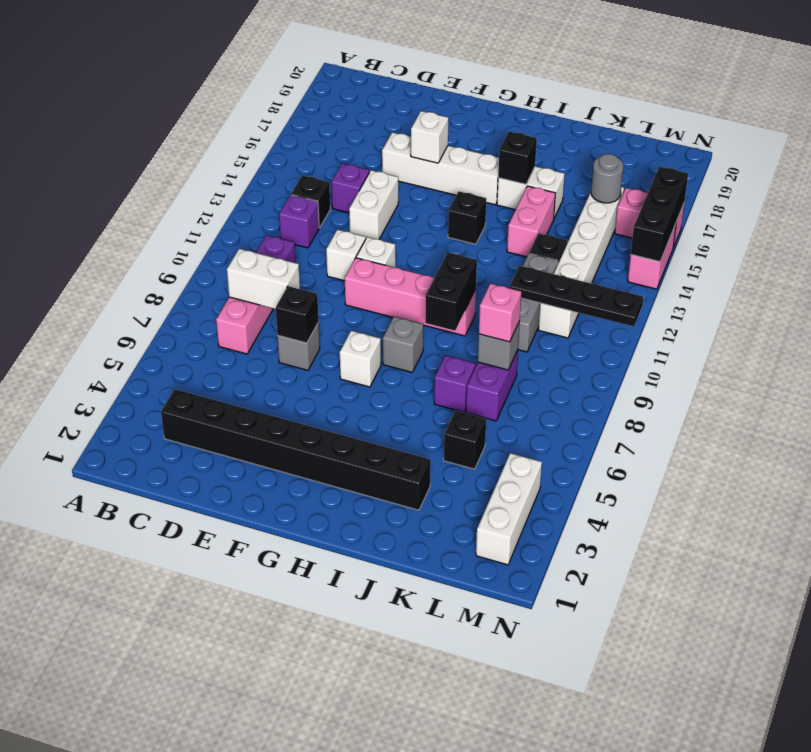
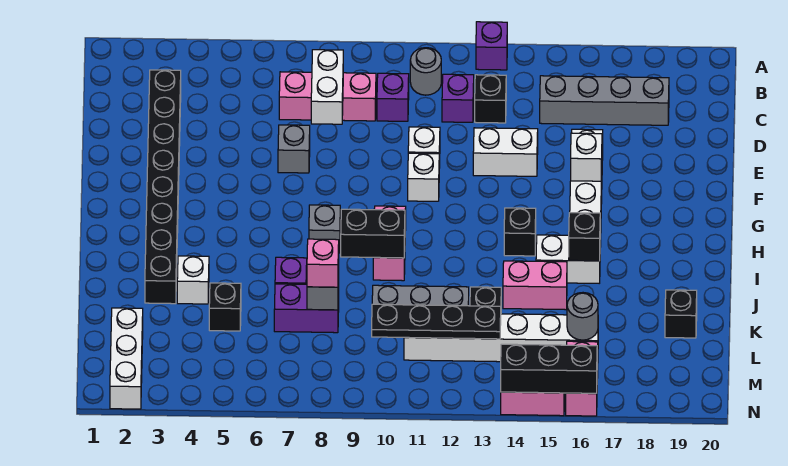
none -> grey round brick B11 level 1
none -> grey brick C15:C18 level 1
purple brick D14 level 1 -> purple brick A13 level 1
black brick E7 level 2 -> black brick K19 level 1
pink brick F10:I10 level 1 -> pink brick H10:I10 level 1
white brick G7 level 1 -> white brick J4 level 1
white brick I16:J16 level 1 -> white brick I15:I16 level 1
black plate K11:N11 level 2 -> black plate L10:L13 level 2
white brick M2:M4 level 1 -> white brick L2:N2 level 1

